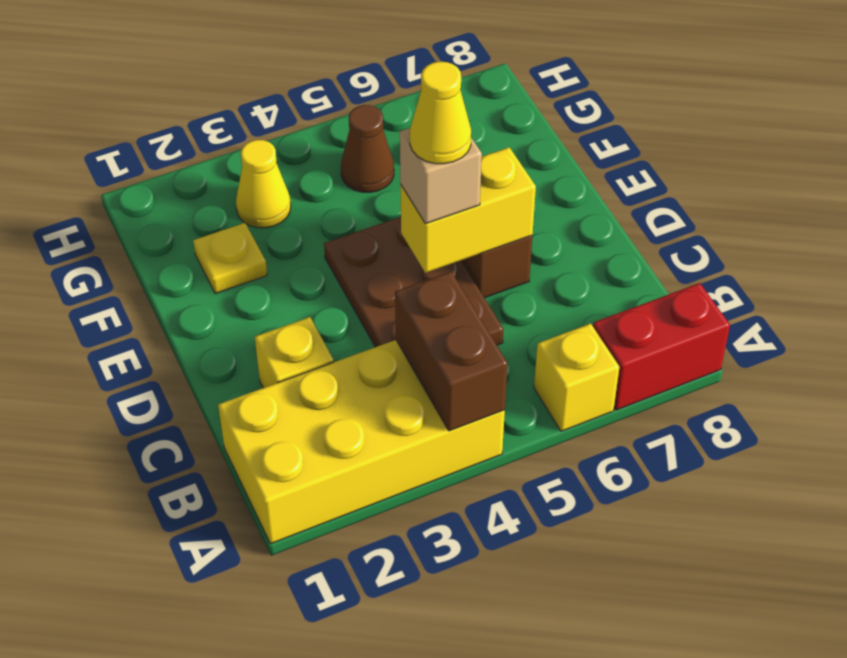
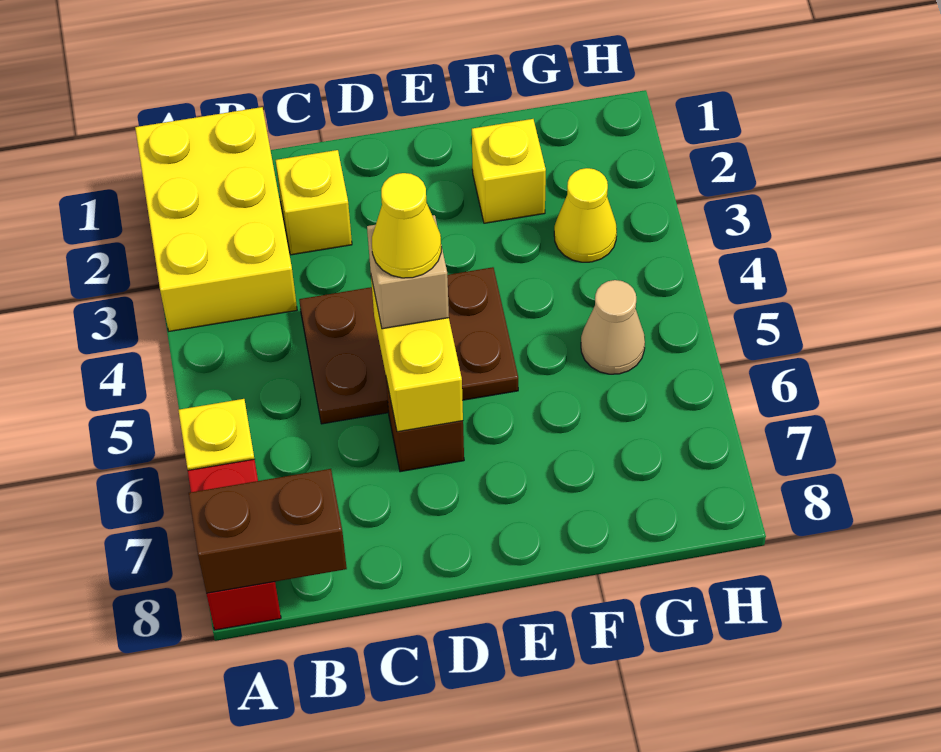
yellow brick A1:B4 level 1 -> yellow brick A1:B3 level 1
brown brick A4:B4 level 2 -> brown brick A8:B8 level 2
yellow plate F2 level 1 -> yellow brick F2 level 1
brown cone G5 level 1 -> tan cone G5 level 1

